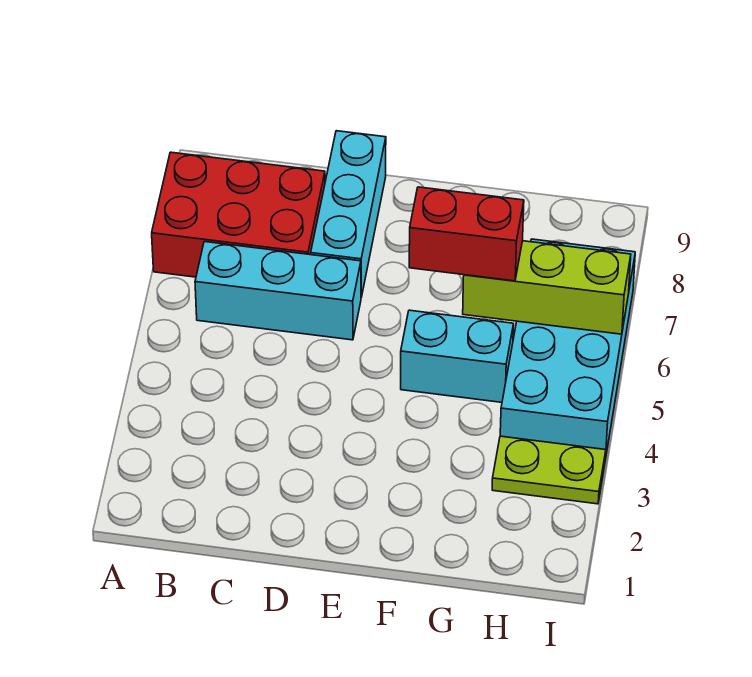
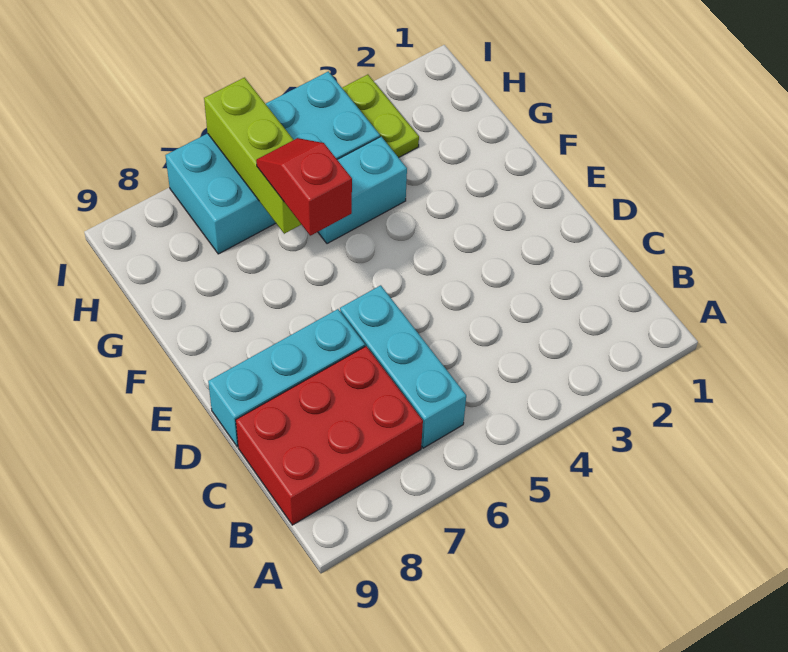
red brick A7:C8 level 1 -> red brick B7:C9 level 1
cyan brick F5:G5 level 1 -> cyan brick G4:G5 level 1
red brick F6:G6 level 3 -> red slope F6:G6 level 3 top F

